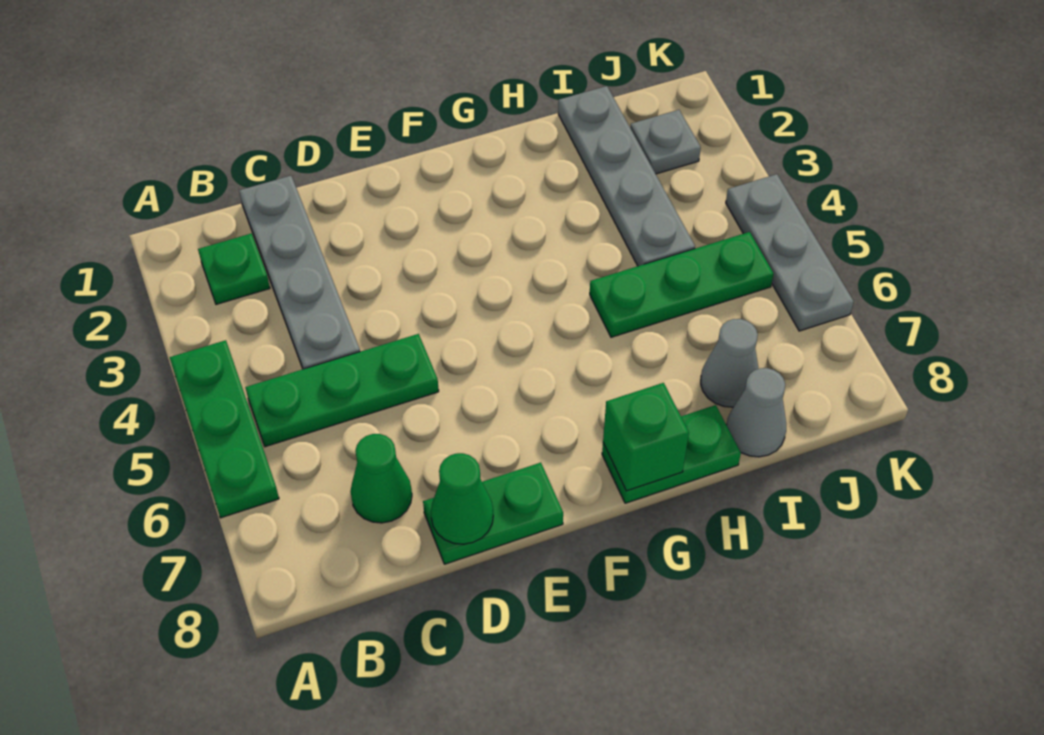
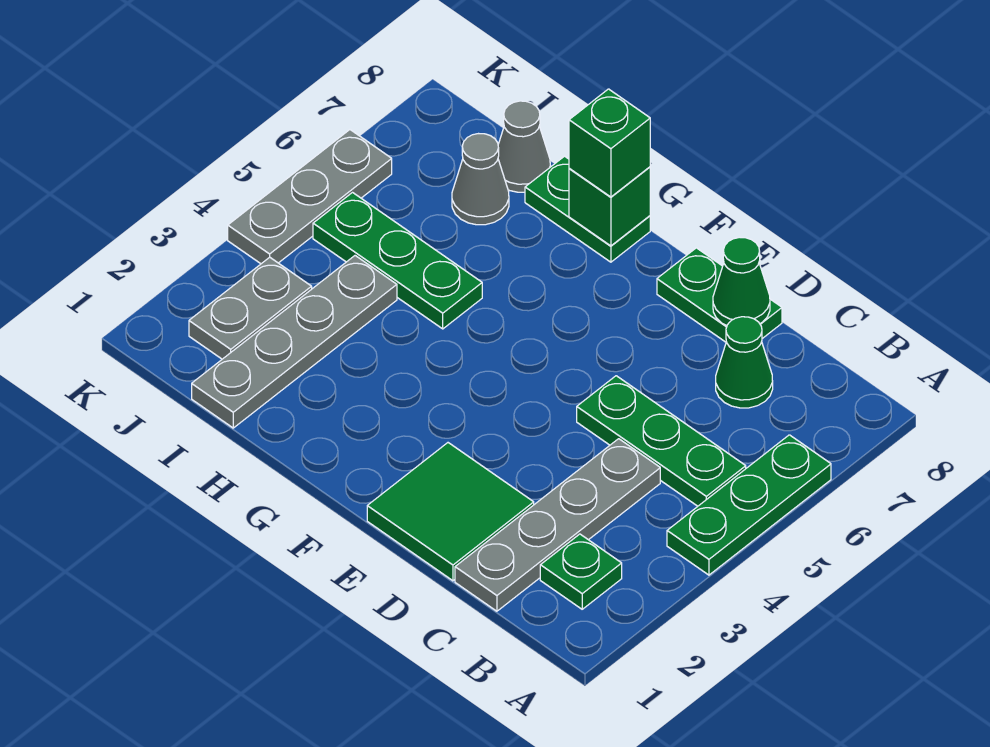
none -> green tile D1:E2 level 1
none -> green brick G8 level 3
grey plate J2 level 1 -> grey plate J2:J3 level 1

